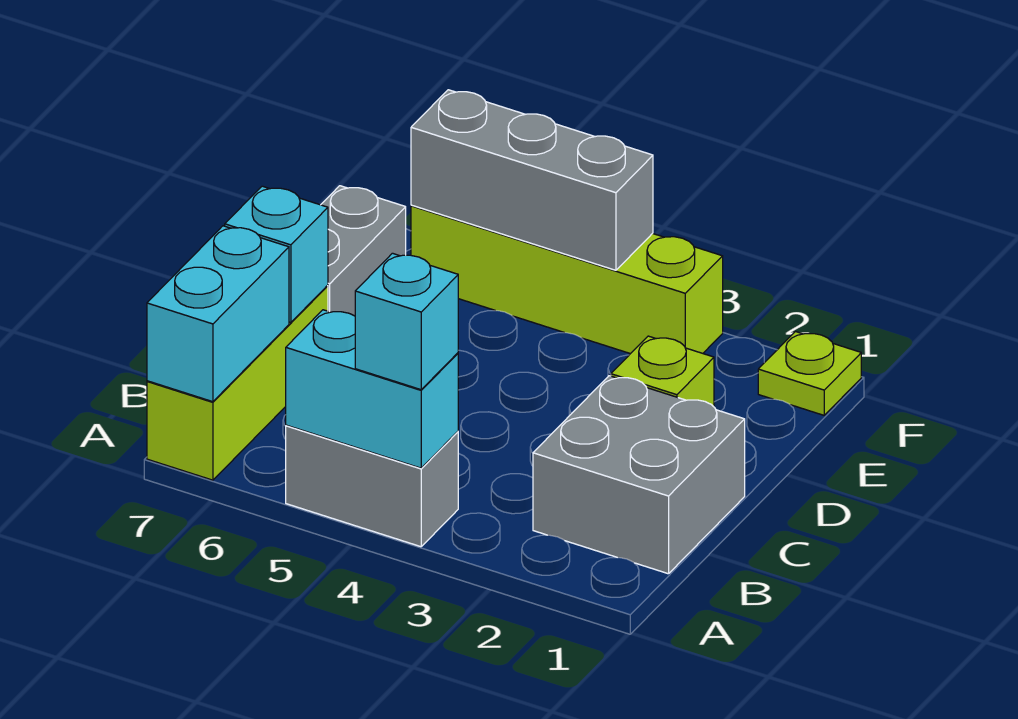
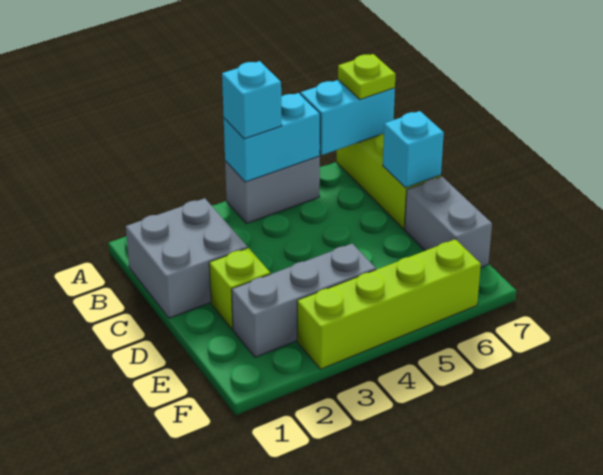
cyan brick A7:B7 level 2 -> cyan brick A6:A7 level 2
lime plate F1 level 1 -> lime plate A7 level 3
grey brick F4:F6 level 2 -> grey brick E2:E4 level 1

